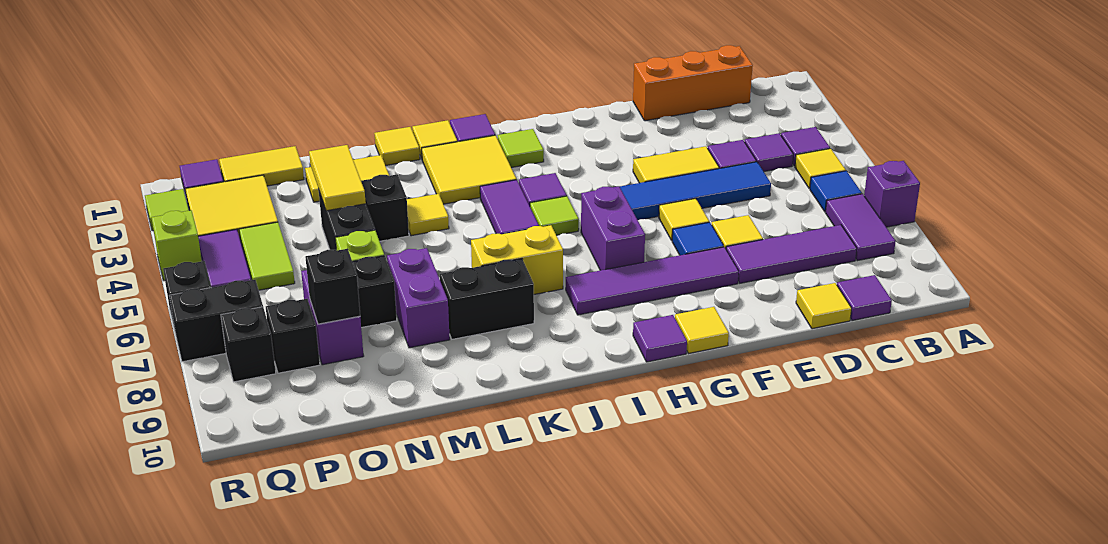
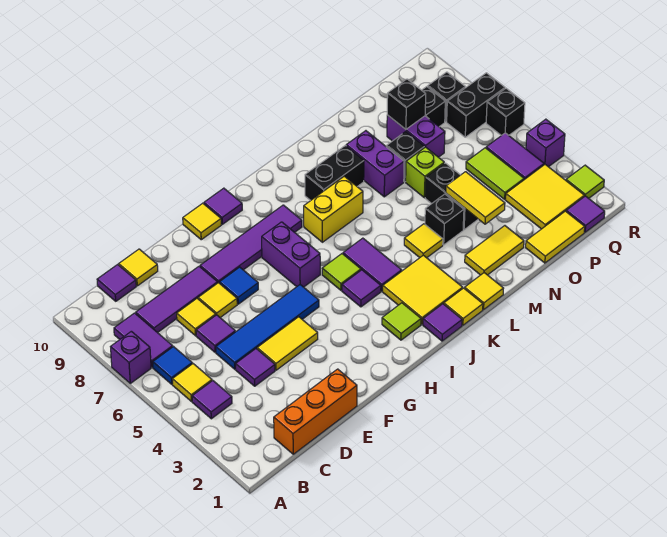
purple tile C4 level 1 -> purple tile D6 level 1
yellow tile F6 level 1 -> yellow tile D7 level 1
lime brick R4 level 1 -> purple brick R4 level 1

